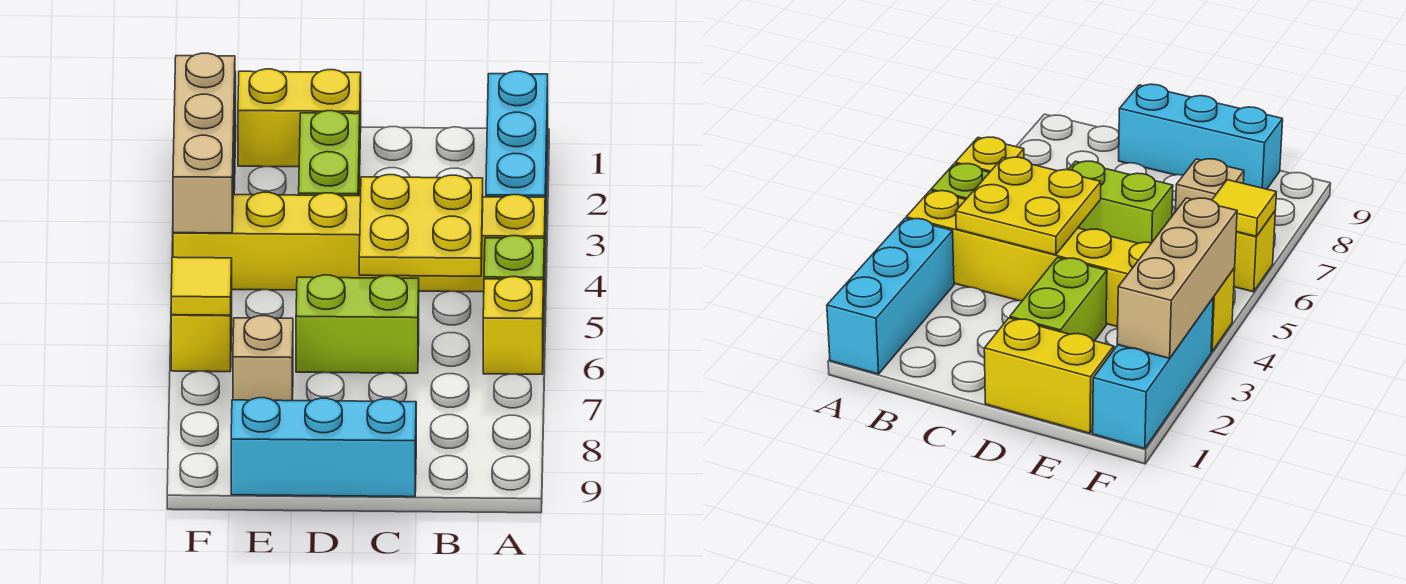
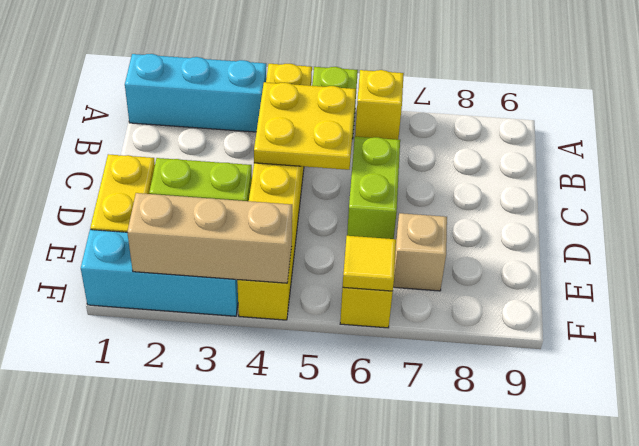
cyan brick C9:E9 level 1 -> none

